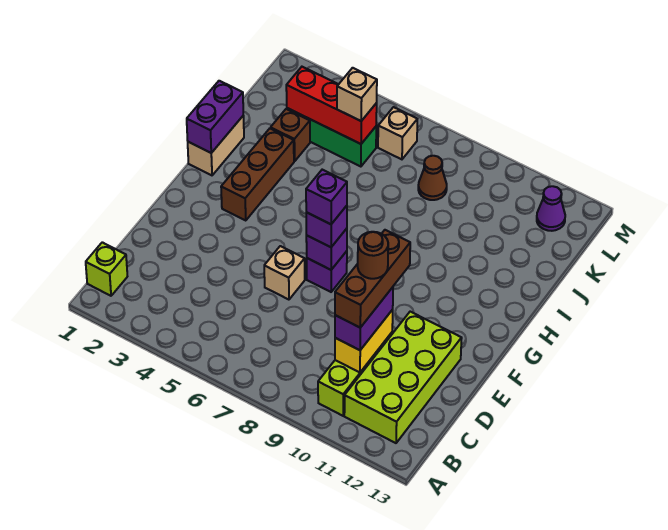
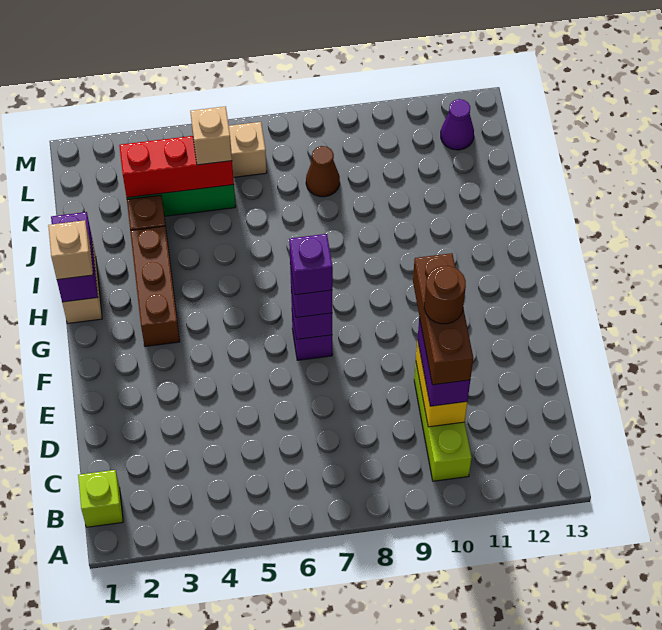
lime brick B11:E12 level 1 -> none
tan brick E6 level 1 -> tan brick H1 level 3

